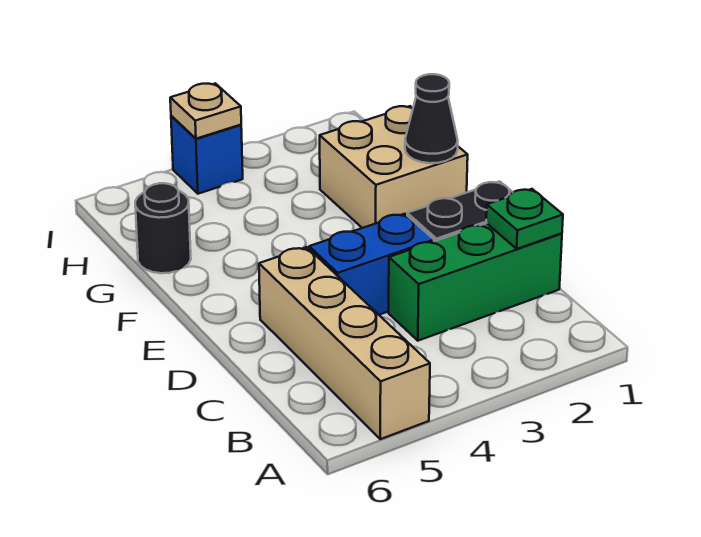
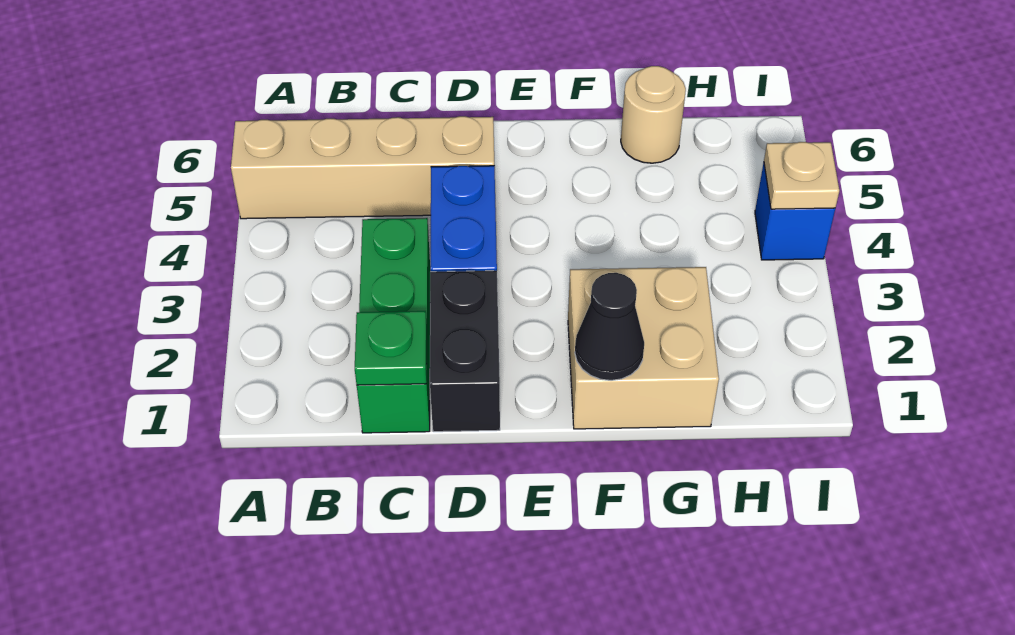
black round brick G6 level 1 -> tan round brick G6 level 1

